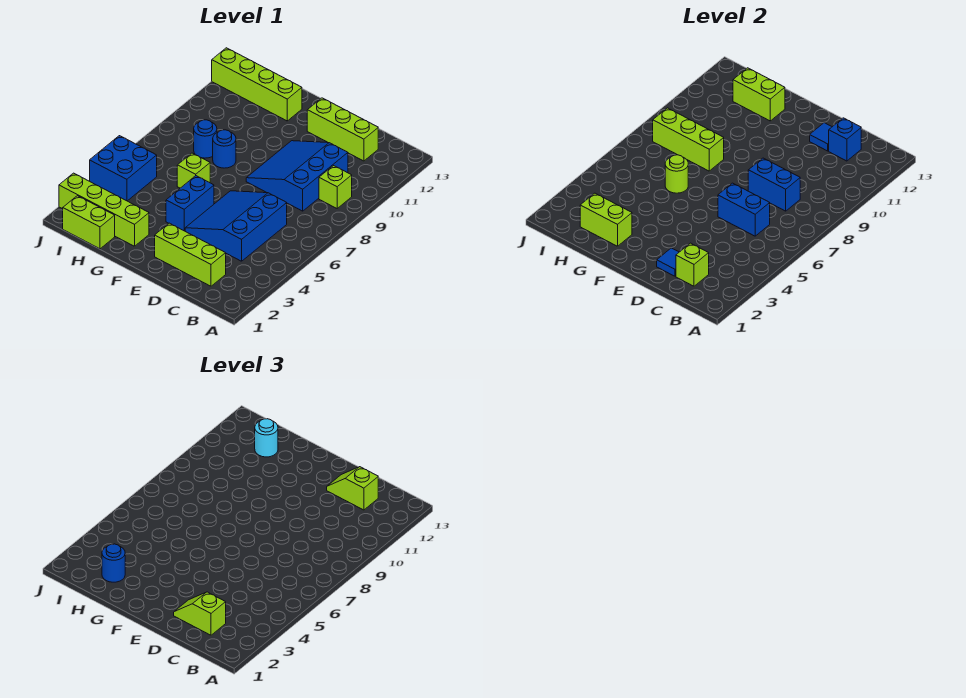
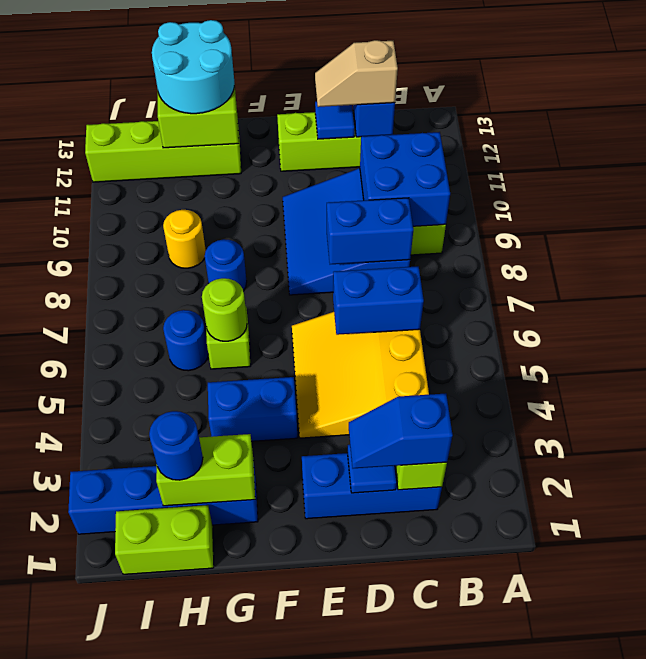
lime brick C2:E2 level 1 -> blue brick C2:E2 level 1
lime slope C2:D2 level 3 top C -> blue slope C2:D2 level 3 top C
blue slope C4:E6 level 1 top C -> yellow slope C4:E6 level 1 top C
lime slope C12:D12 level 3 top C -> tan slope C12:D12 level 3 top C
blue brick F4:F5 level 1 -> blue brick F4:G4 level 1
lime brick G2:J2 level 1 -> blue brick G2:J2 level 1
lime brick G8:I8 level 2 -> none
blue round brick H8 level 1 -> blue round brick H6 level 1
none -> yellow round brick H9 level 1
cyan round brick H12 level 3 -> cyan round brick G12:H13 level 3
blue brick I4:J5 level 1 -> blue brick B9:C10 level 2

